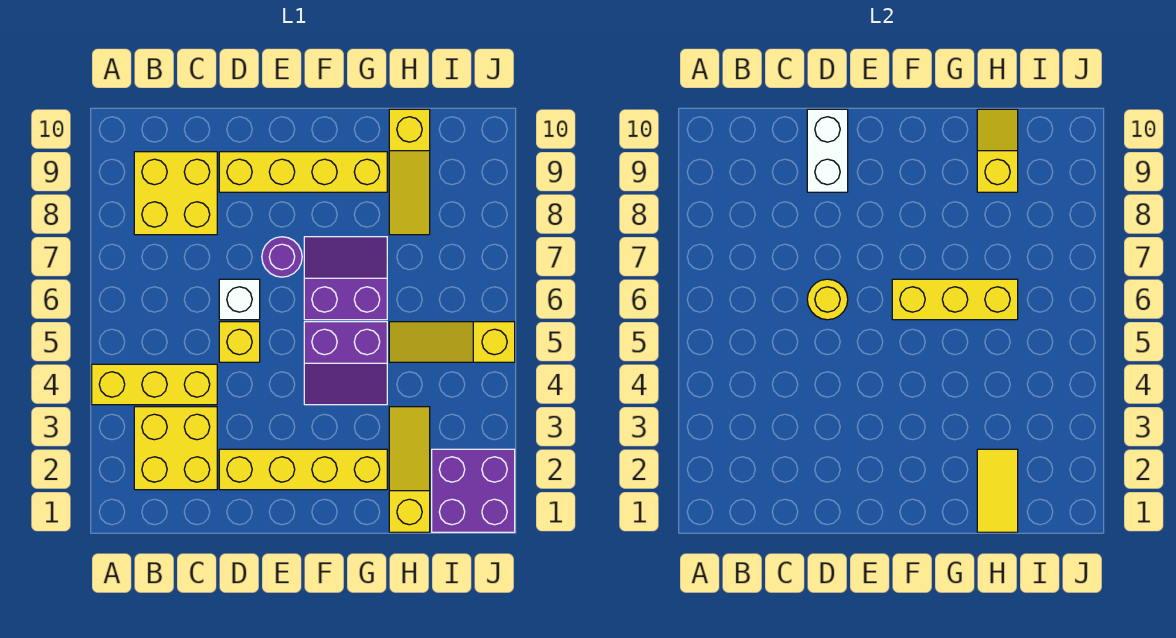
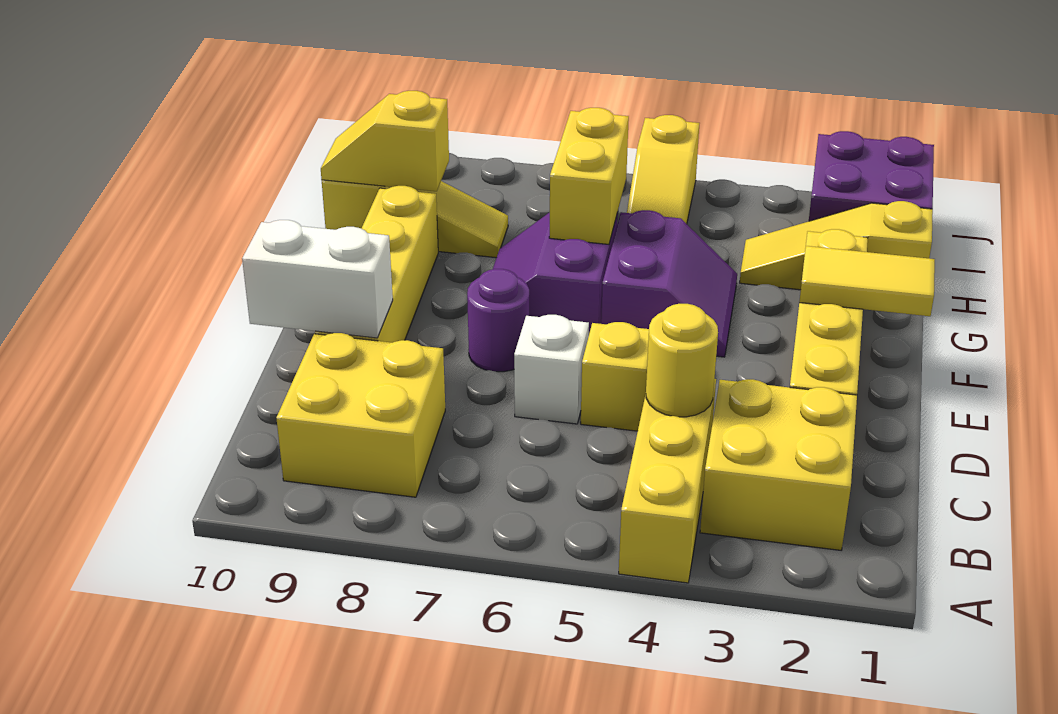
yellow round brick D6 level 2 -> yellow round brick C4 level 2
yellow brick F6:H6 level 2 -> yellow brick G6:H6 level 2
yellow tile H1:H2 level 2 -> yellow tile F1:F2 level 2

